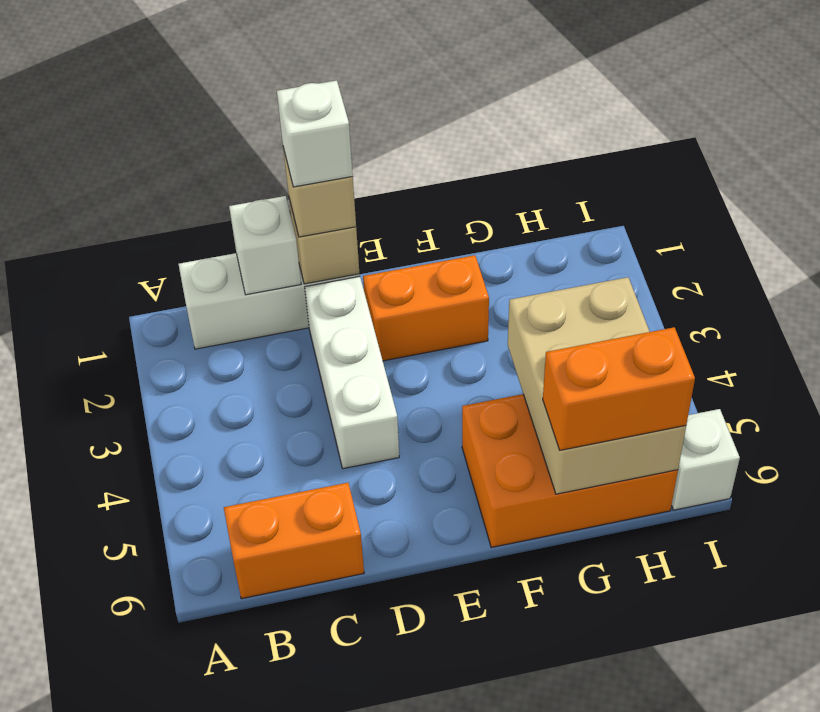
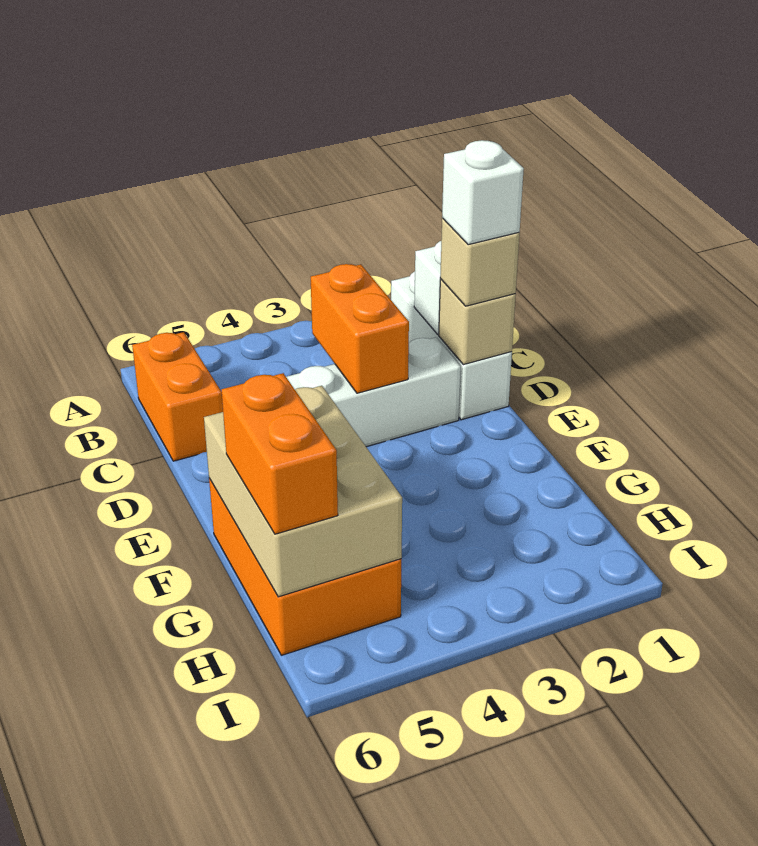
orange brick E2:F2 level 1 -> orange brick C3:D3 level 2
tan brick G4:H6 level 2 -> tan brick F5:H6 level 2
white brick I6 level 1 -> none

